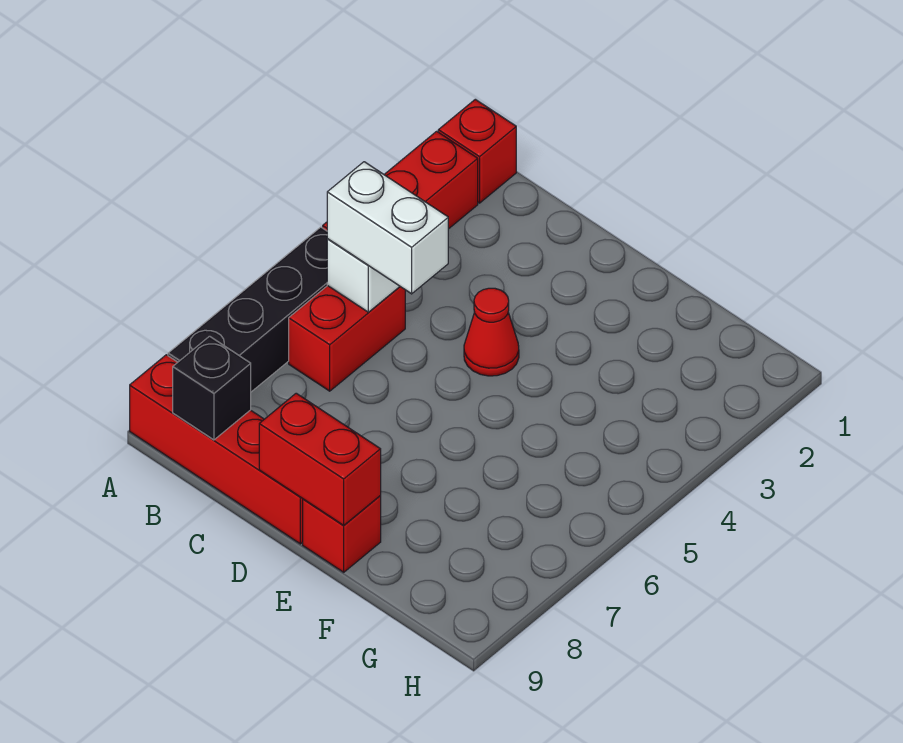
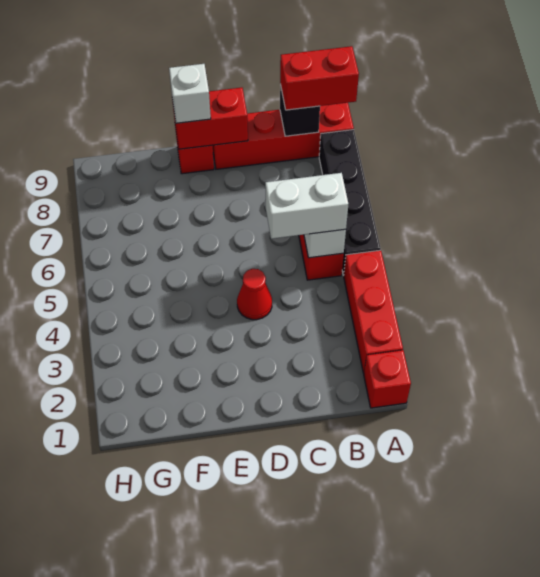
none -> red brick A9:B9 level 3
none -> white brick E9 level 3

